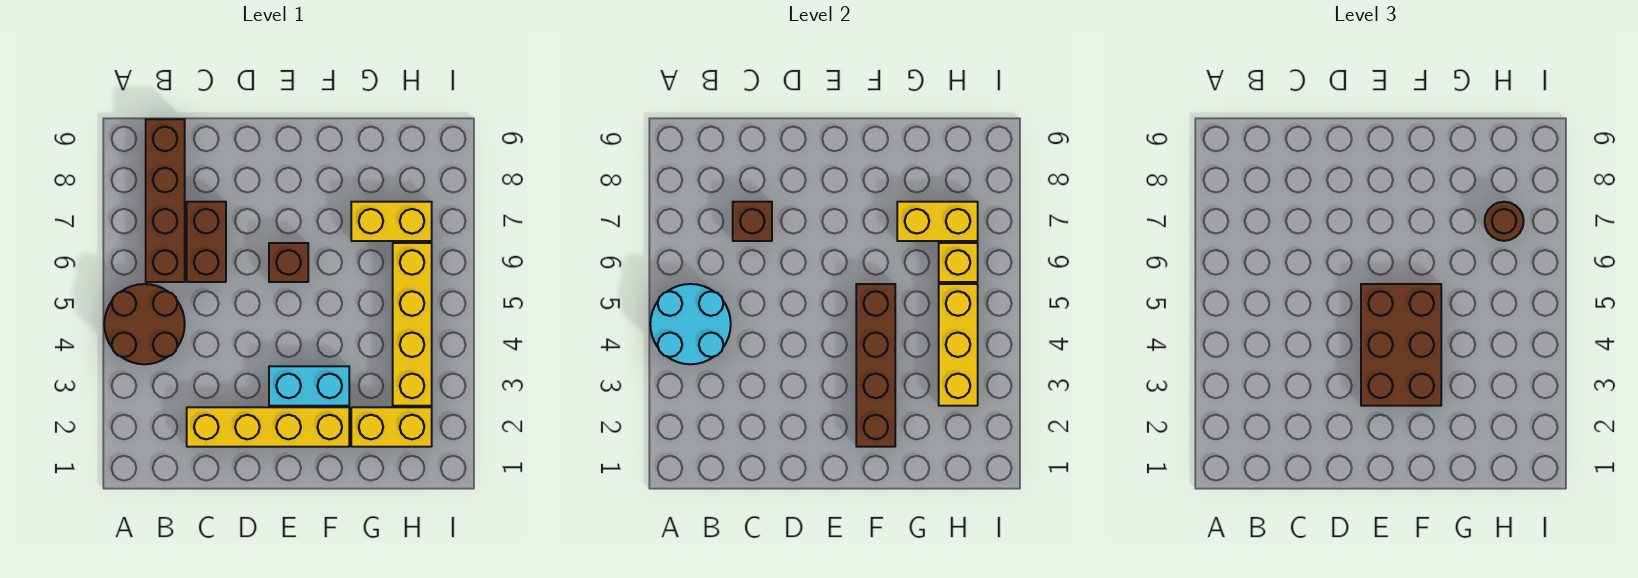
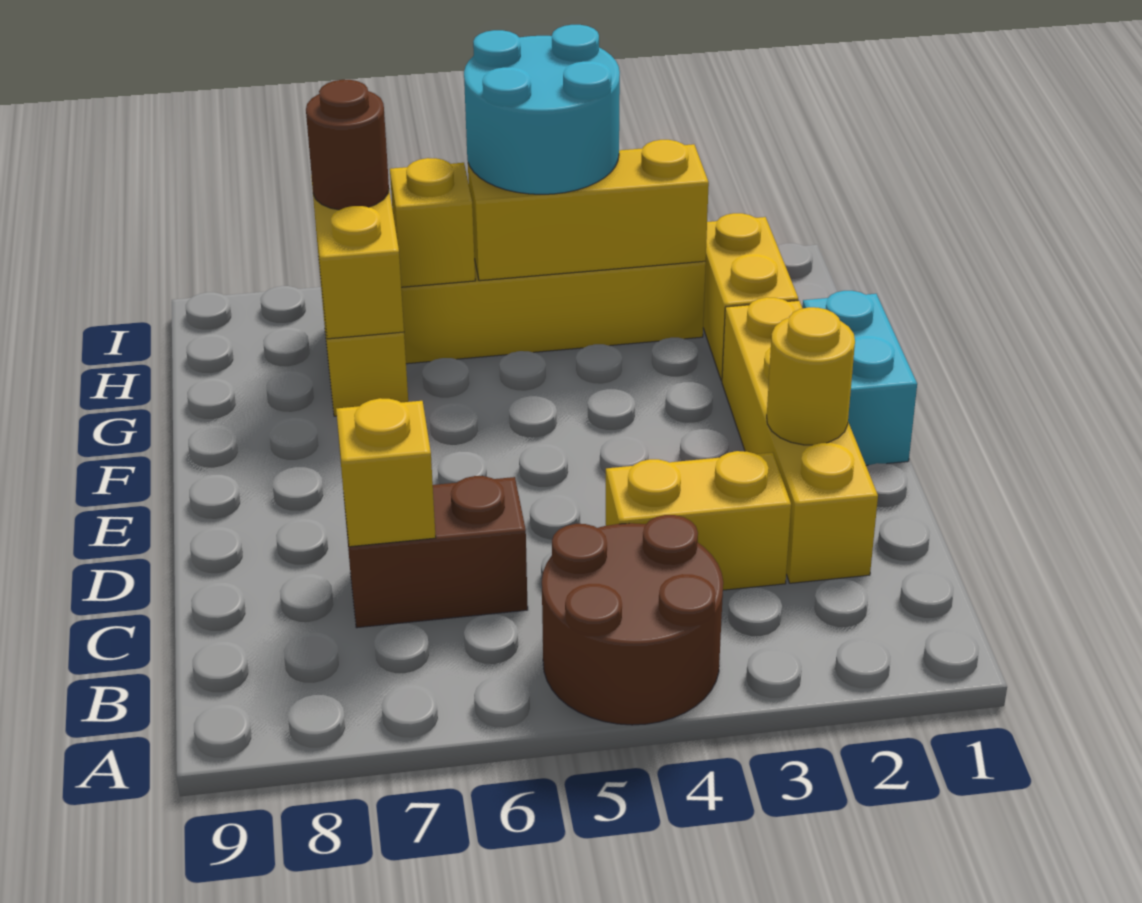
cyan round brick A4:B5 level 2 -> cyan round brick H4:I5 level 3
brown brick B6:B9 level 1 -> none
none -> yellow brick C3:C4 level 1
brown brick C7 level 2 -> yellow brick C7 level 2
none -> yellow round brick D2 level 2
cyan brick E3:F3 level 1 -> cyan brick E1:F1 level 1
brown brick E3:F5 level 3 -> none
brown brick E6 level 1 -> none
brown brick F2:F5 level 2 -> none

